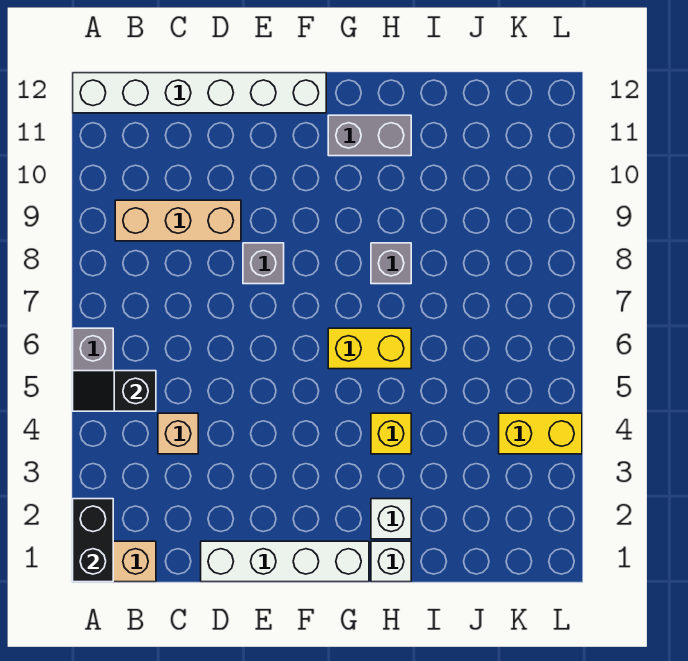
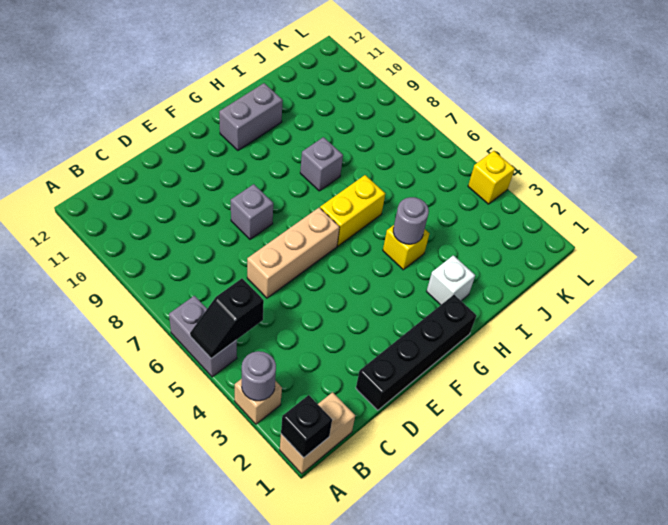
black brick A1:A2 level 2 -> black brick A1 level 2
none -> grey round brick A3 level 2
white brick A12:F12 level 1 -> none
tan brick B9:D9 level 1 -> tan brick D6:F6 level 1
tan brick C4 level 1 -> tan brick A3 level 1
white brick D1:G1 level 1 -> black brick D1:G1 level 1
white brick H1 level 1 -> none
none -> grey round brick H4 level 2
yellow brick K4:L4 level 1 -> yellow brick L4 level 1

